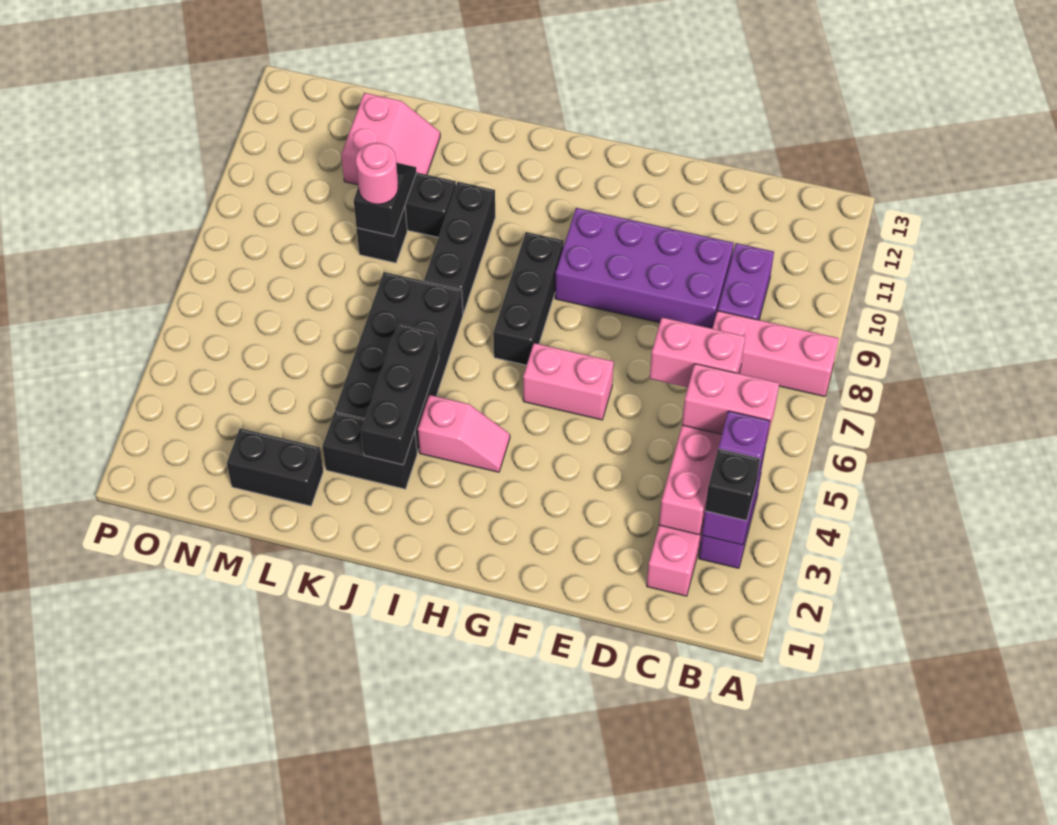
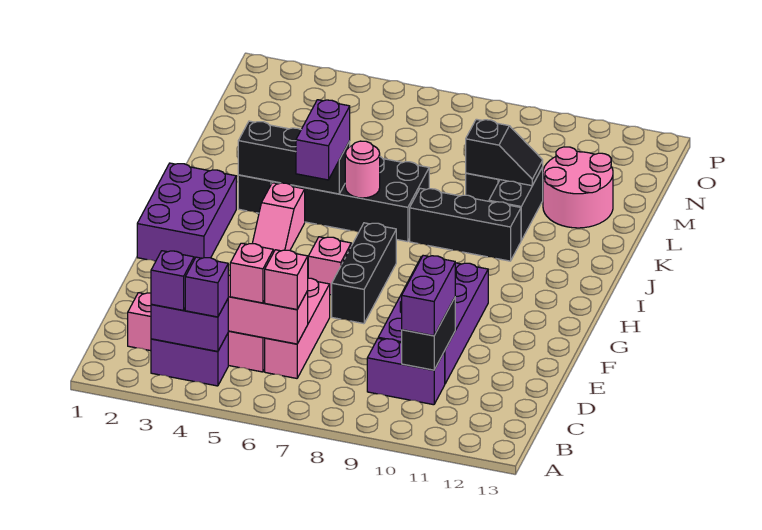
pink brick A8:C8 level 1 -> pink brick C6:E6 level 1
black brick B3 level 3 -> purple brick B3 level 3
pink brick B5:C5 level 3 -> pink brick C5 level 3
pink brick C6:D6 level 3 -> pink brick C6 level 3
none -> purple brick C10:D10 level 3
pink brick F6:G6 level 1 -> pink brick G6 level 1
none -> purple brick G1:I2 level 1
black brick H7:H9 level 1 -> black brick F7:H7 level 1
none -> purple brick I5:J5 level 3
black brick L2:M2 level 1 -> black brick C10:D10 level 2
pink round brick L9 level 3 -> pink round brick J6 level 2
pink slope L11:M12 level 1 top M -> pink round brick L11:M12 level 1

